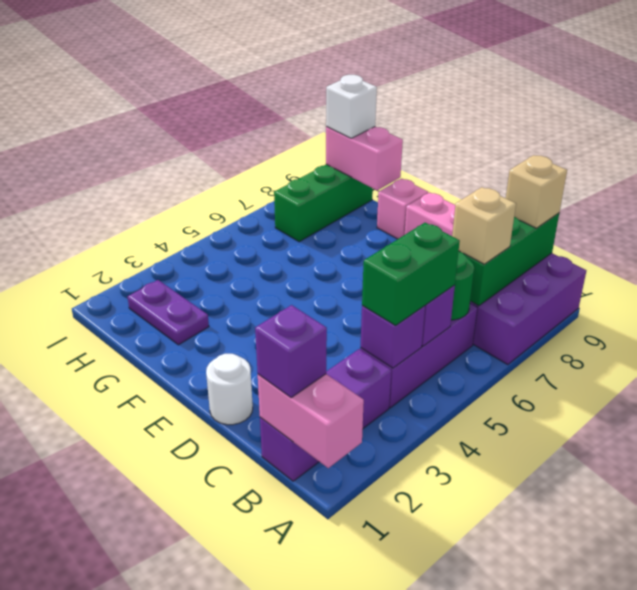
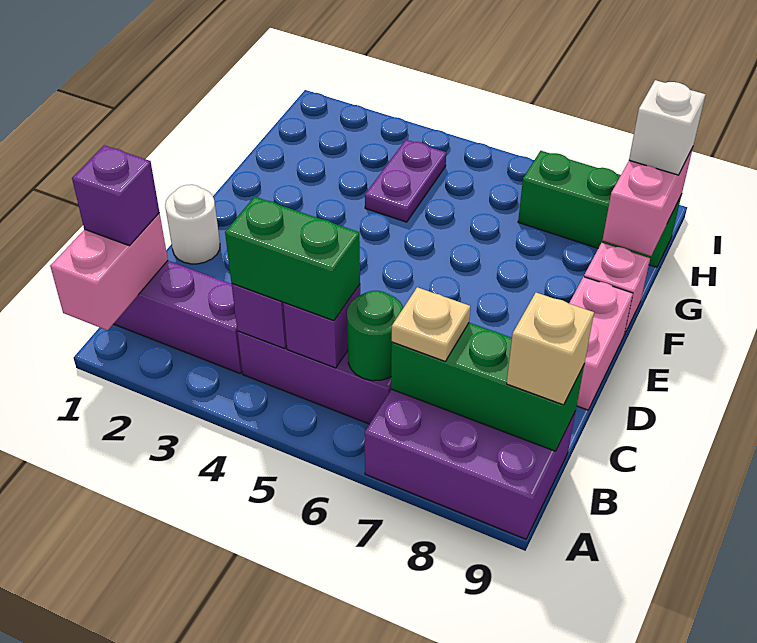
tan brick B7 level 3 -> tan plate B7 level 3
purple plate G2:H2 level 1 -> purple plate G4:H4 level 1

